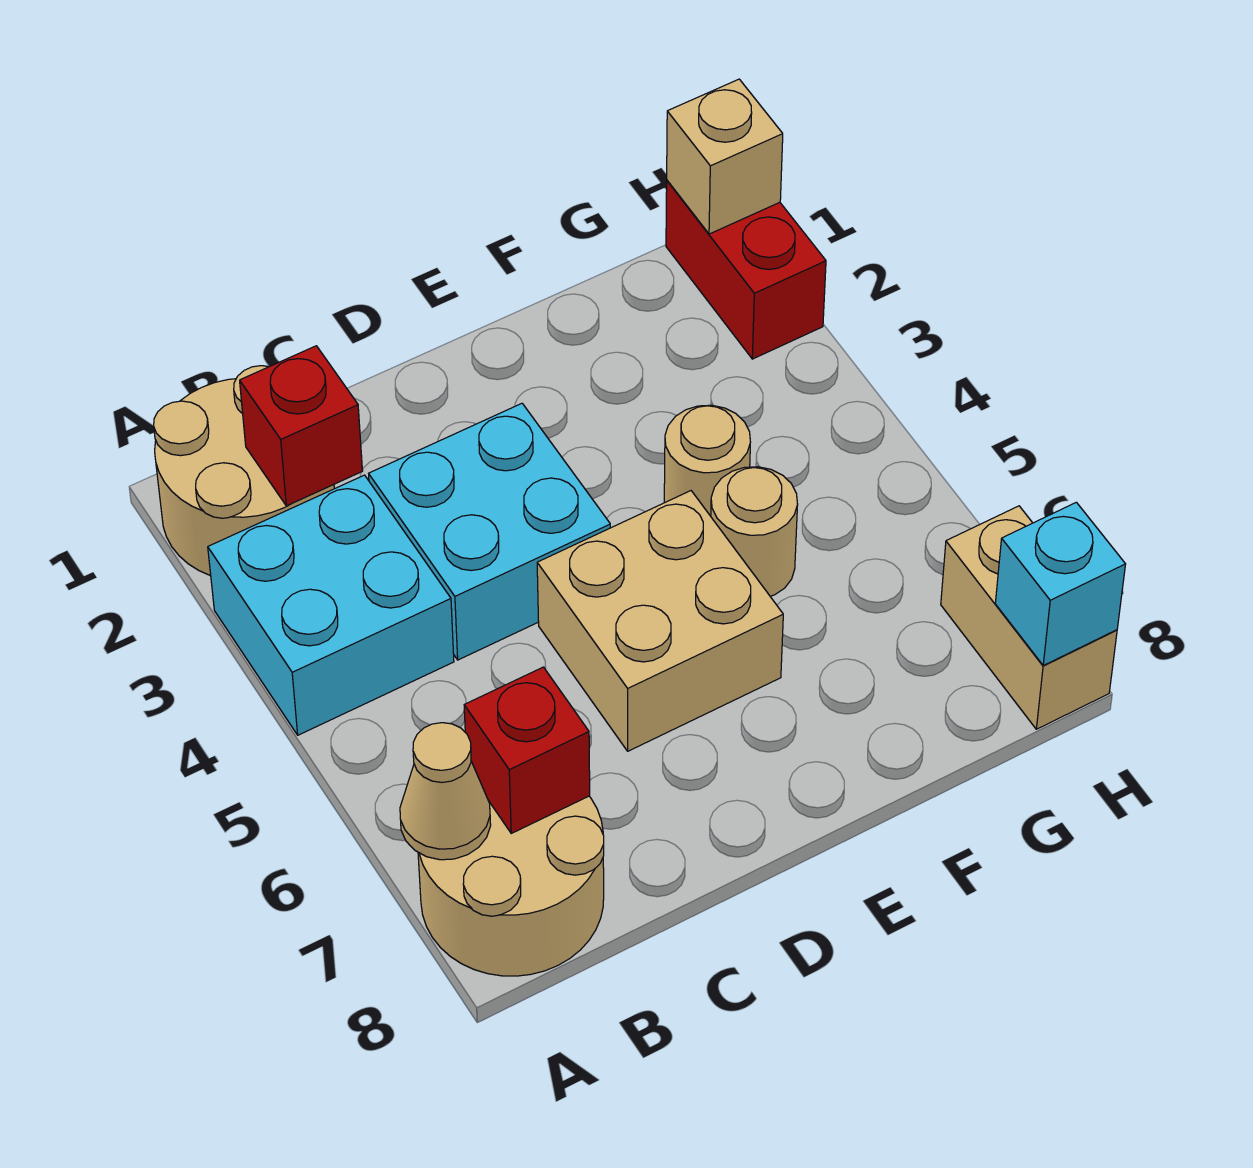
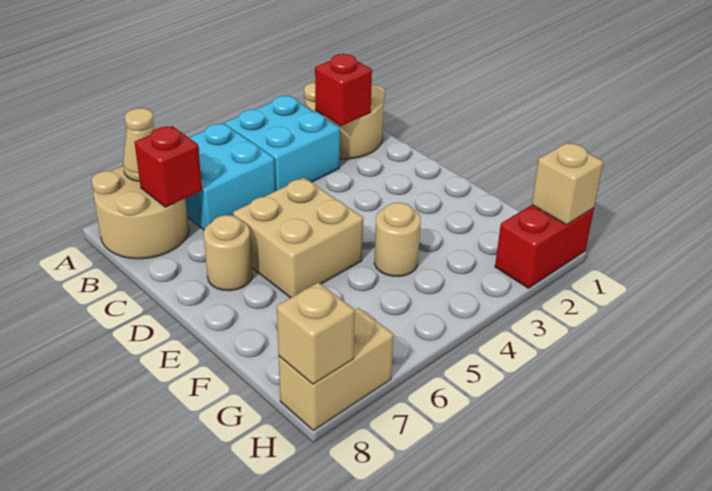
cyan brick C3:D4 level 1 -> cyan brick A5:B6 level 1
tan round brick F5 level 1 -> tan round brick D7 level 1
cyan brick H8 level 2 -> tan brick H8 level 2

